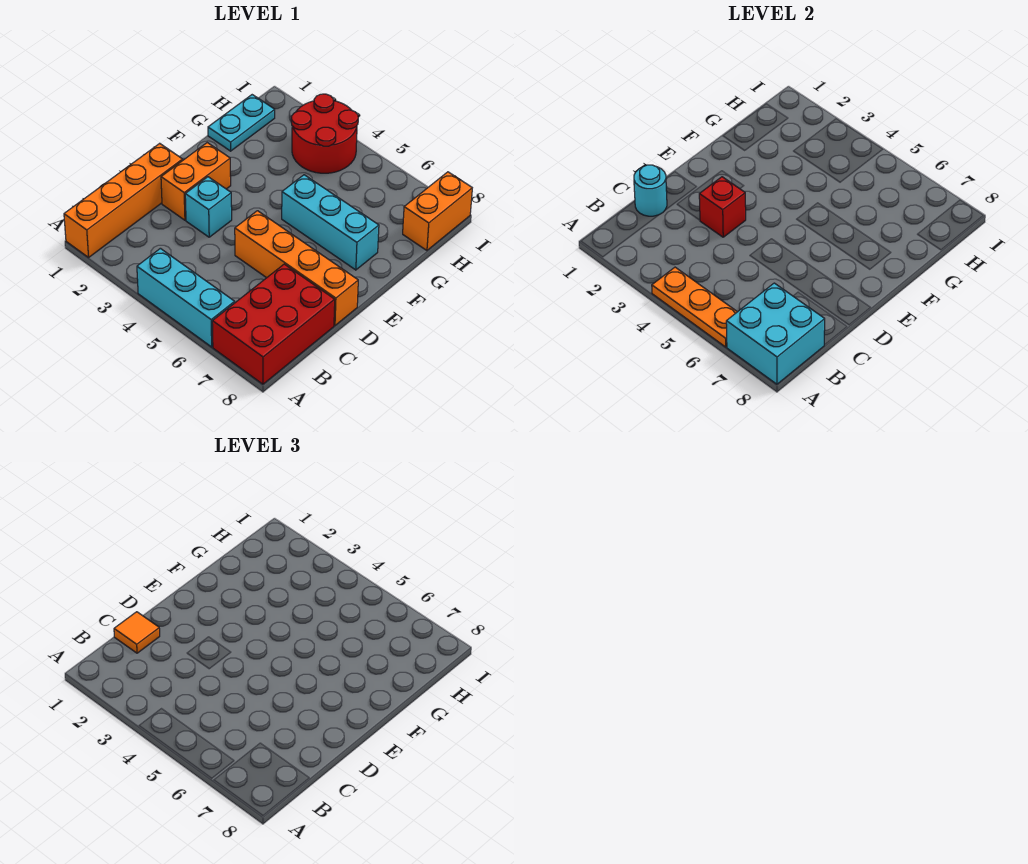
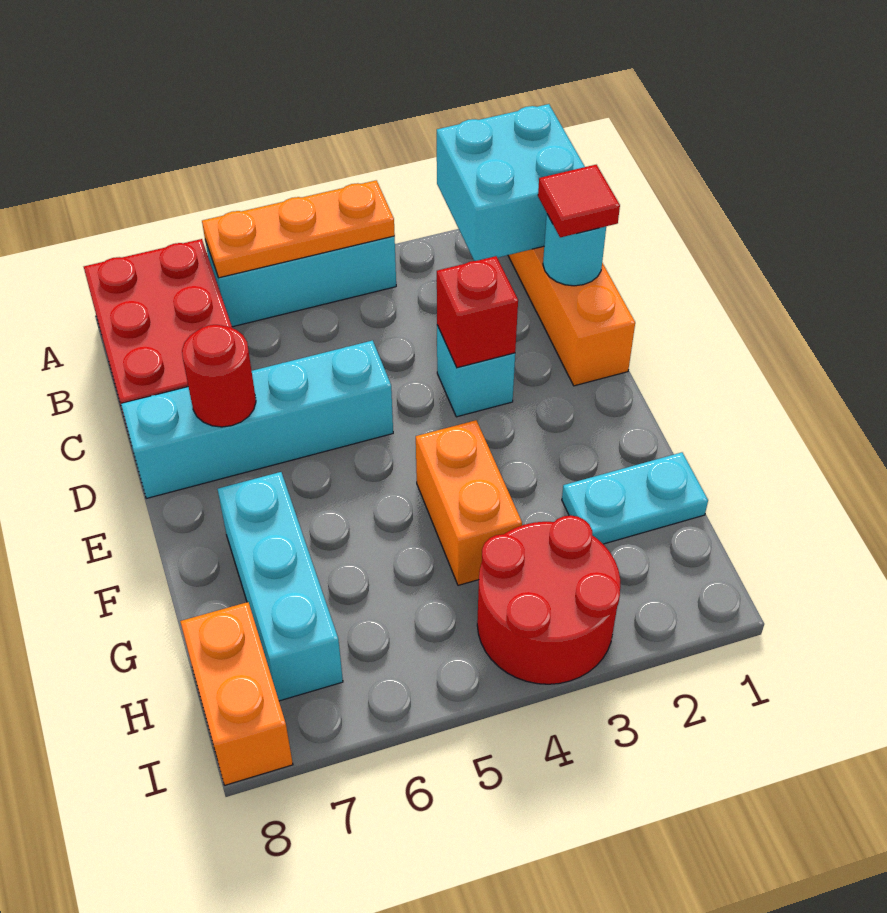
cyan brick A7:B8 level 2 -> cyan brick A1:B2 level 2
orange tile C1 level 3 -> red tile C1 level 3
orange brick D2:E2 level 1 -> orange brick F4:G4 level 1
orange brick D5:D8 level 1 -> cyan brick D5:D8 level 1
none -> red round brick D7 level 2
cyan brick F5:F7 level 1 -> cyan brick F7:H7 level 1
cyan plate G1:H1 level 1 -> cyan plate G1:G2 level 1

